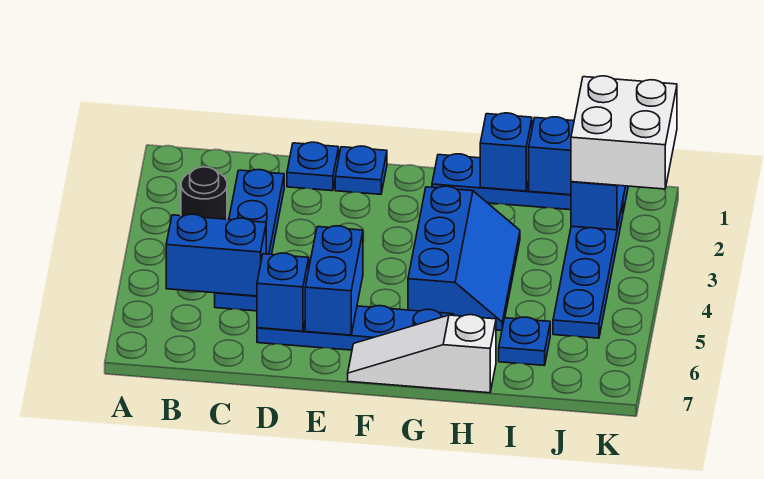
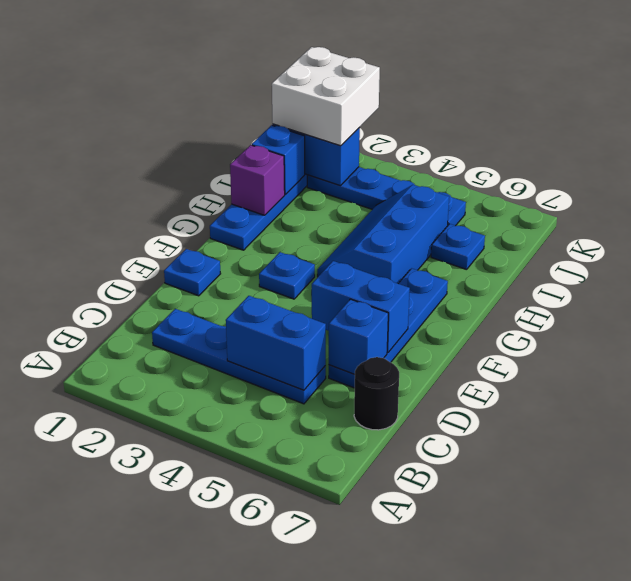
black round brick B3 level 1 -> black round brick C7 level 1
blue brick B5:C5 level 2 -> blue brick C4:C5 level 2
blue plate D1 level 1 -> blue plate F3 level 1
white slope F7:H7 level 1 top H -> none
blue slope G3:H5 level 1 top G -> blue slope G4:I5 level 1 top 5
blue brick H1 level 2 -> purple brick H1 level 2

